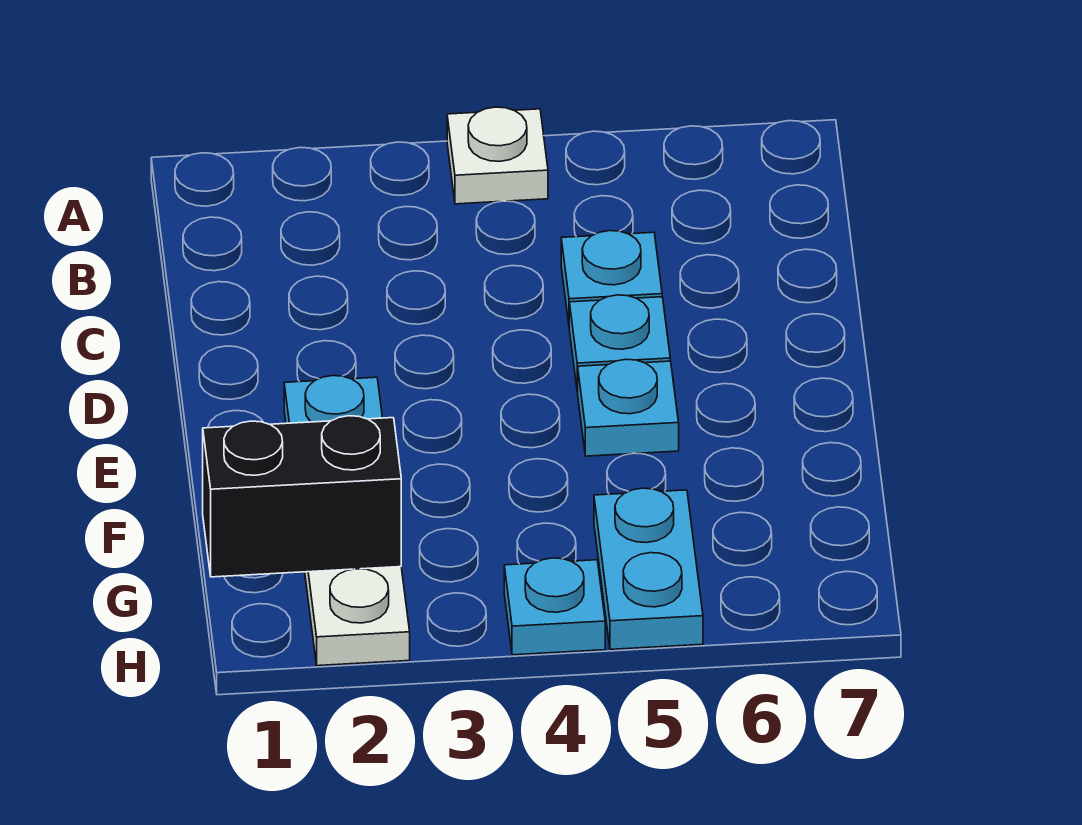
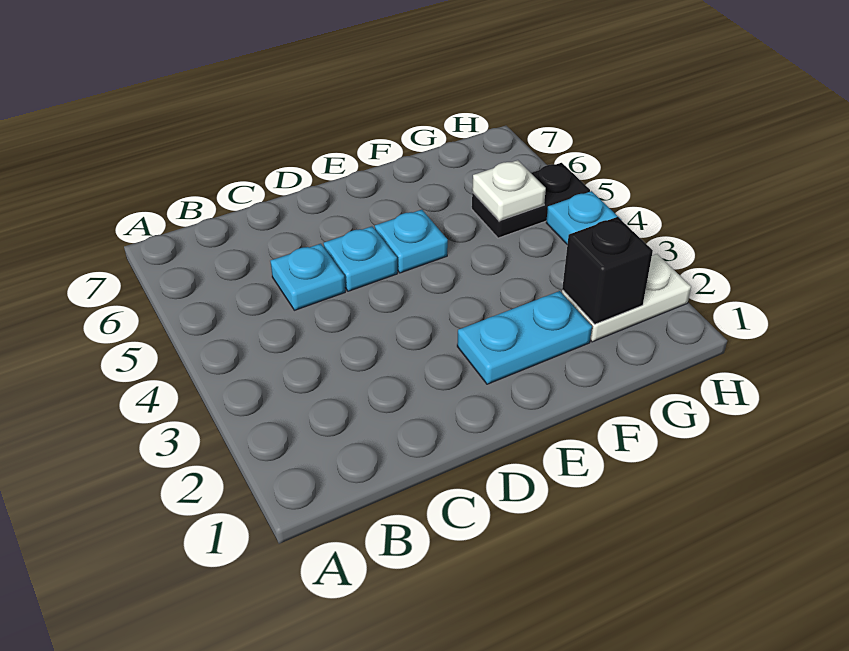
white plate A4 level 1 -> white plate G5 level 2
black brick G1:G2 level 2 -> black brick G2 level 2
cyan plate G5:H5 level 1 -> black plate G5:H5 level 1

